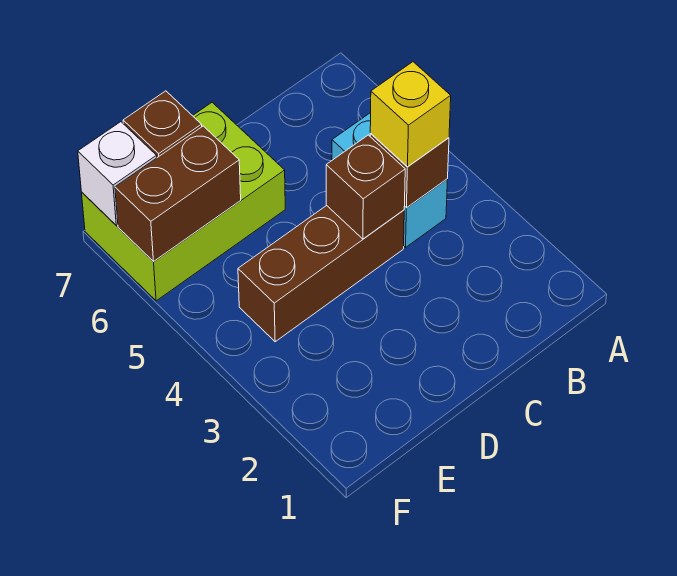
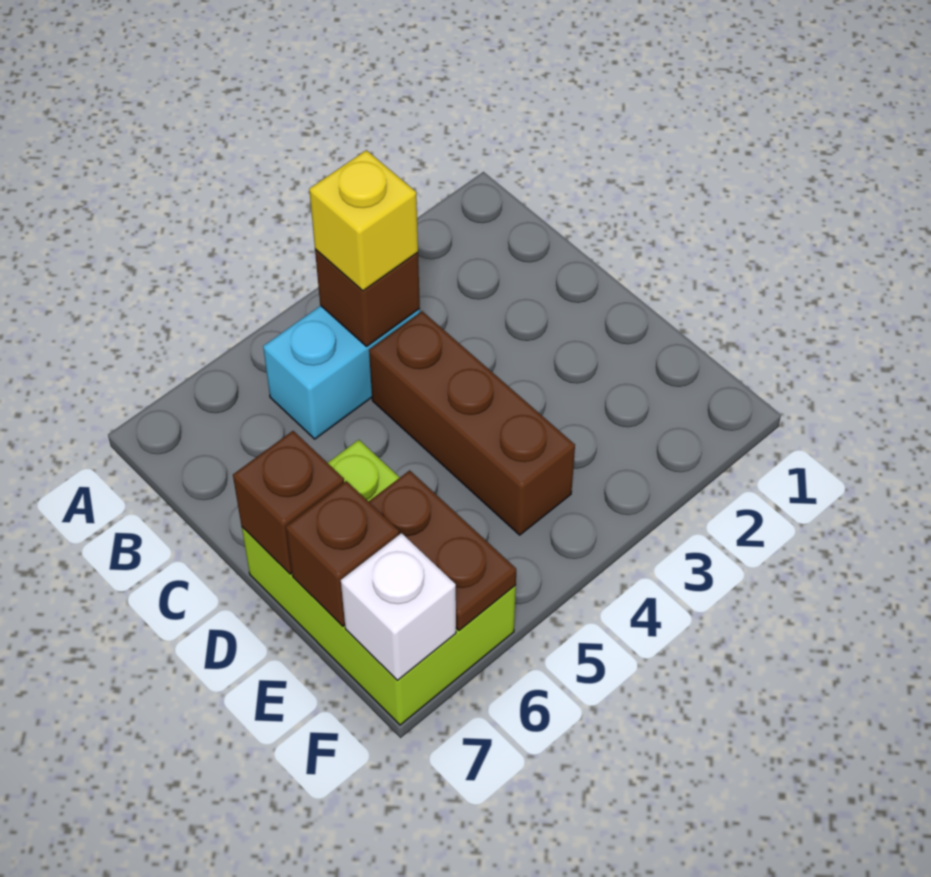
brown brick C4 level 2 -> brown brick D7 level 2
brown brick E6:F6 level 2 -> brown plate E6:F6 level 2

